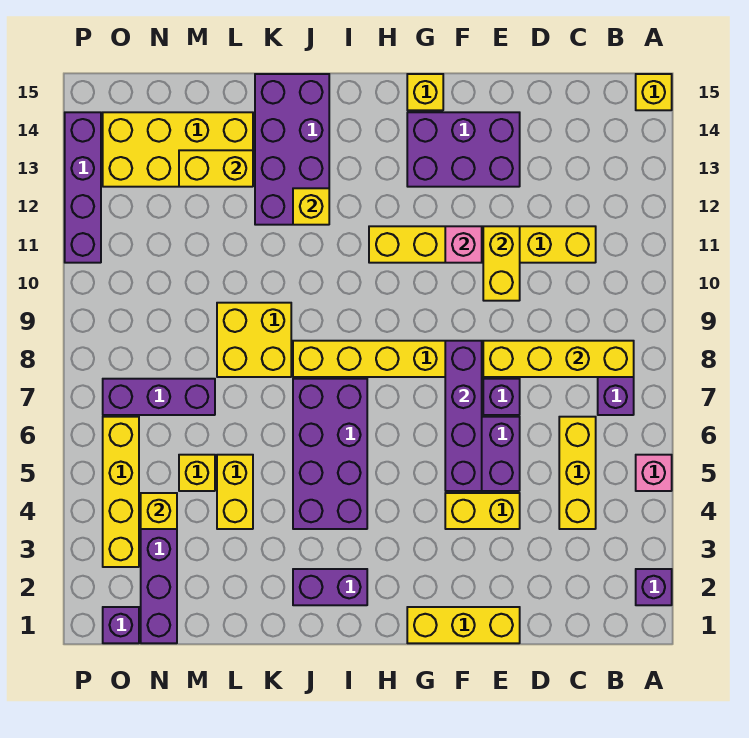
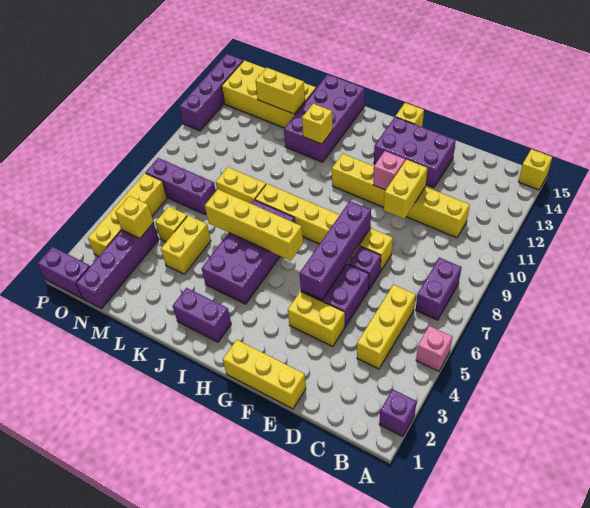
yellow brick B8:E8 level 2 -> yellow brick H6:K6 level 2
yellow brick K8:L9 level 1 -> yellow brick K8:L8 level 1
purple brick O1 level 1 -> purple brick O1:P1 level 1

